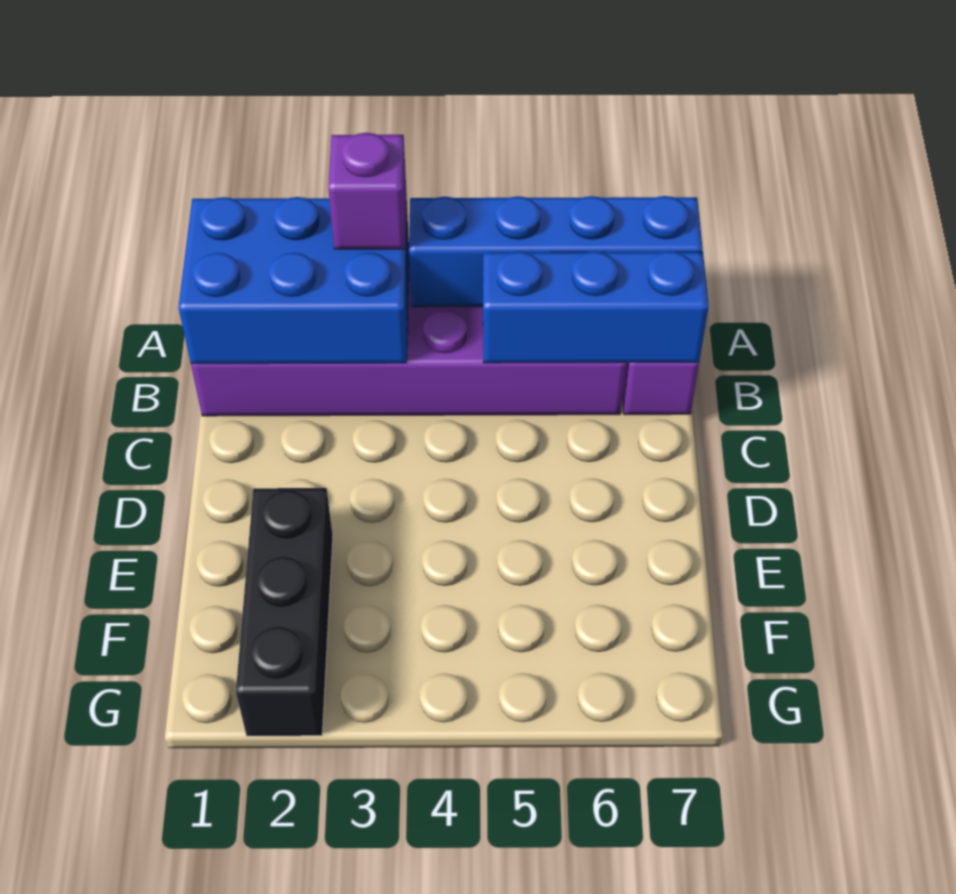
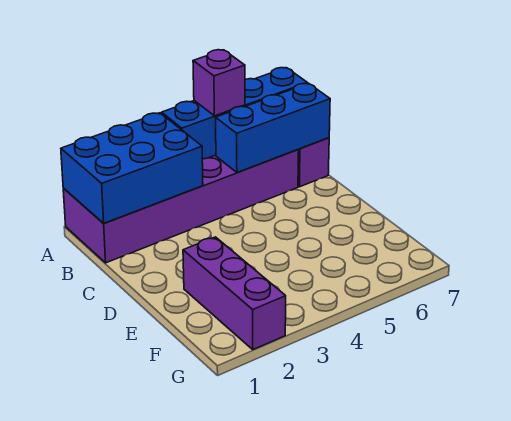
purple brick A3 level 3 -> purple brick A5 level 3
black brick E2:G2 level 1 -> purple brick E2:G2 level 1

